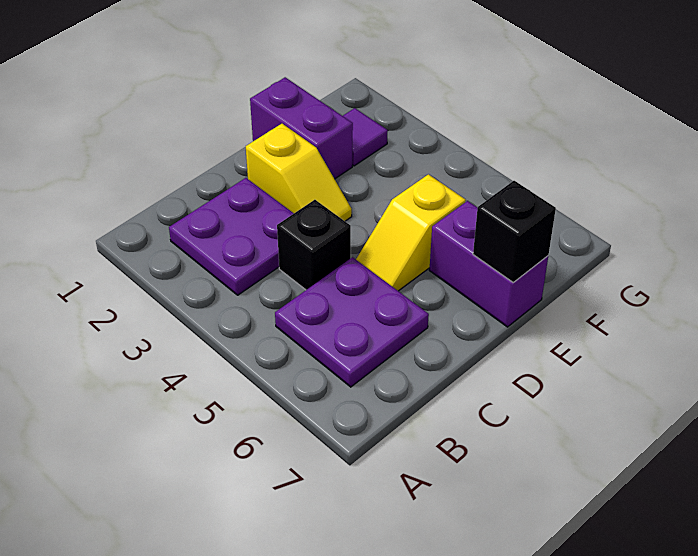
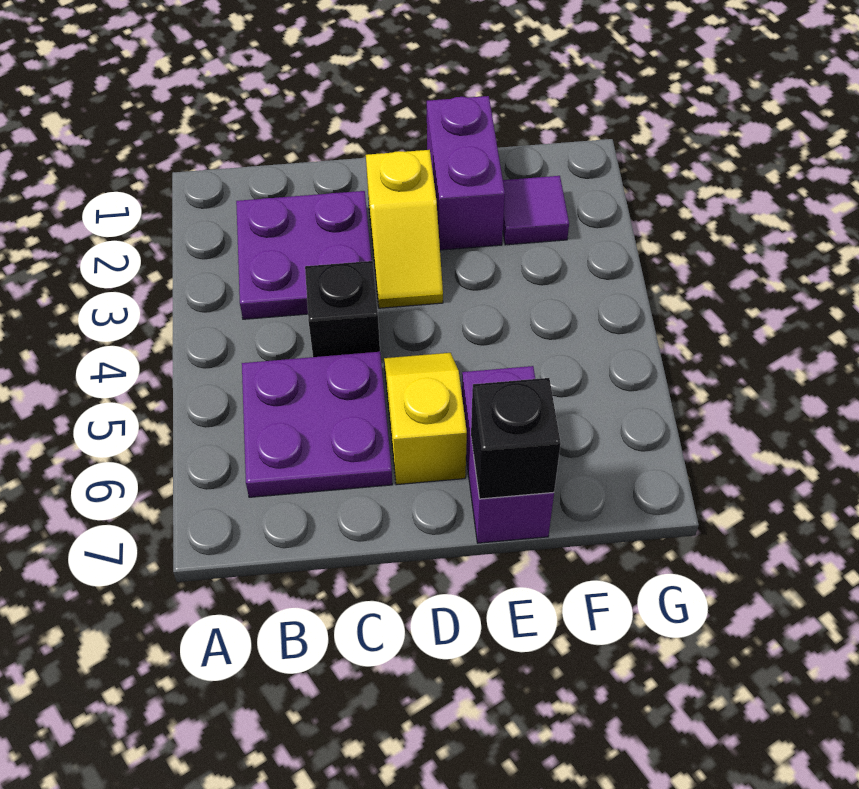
yellow slope D5:E5 level 1 top E -> yellow slope D5:D6 level 1 top 6

